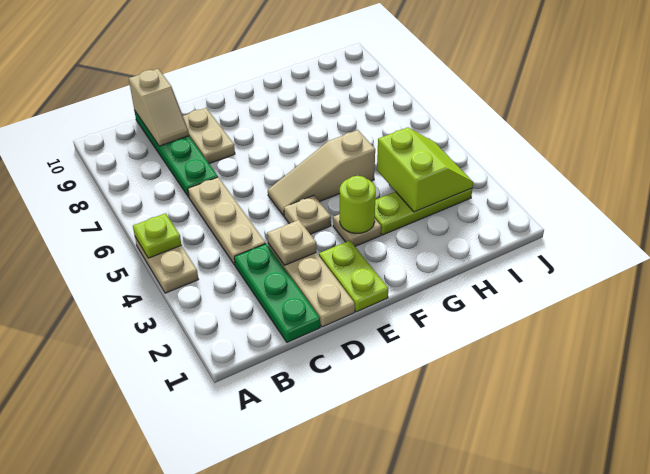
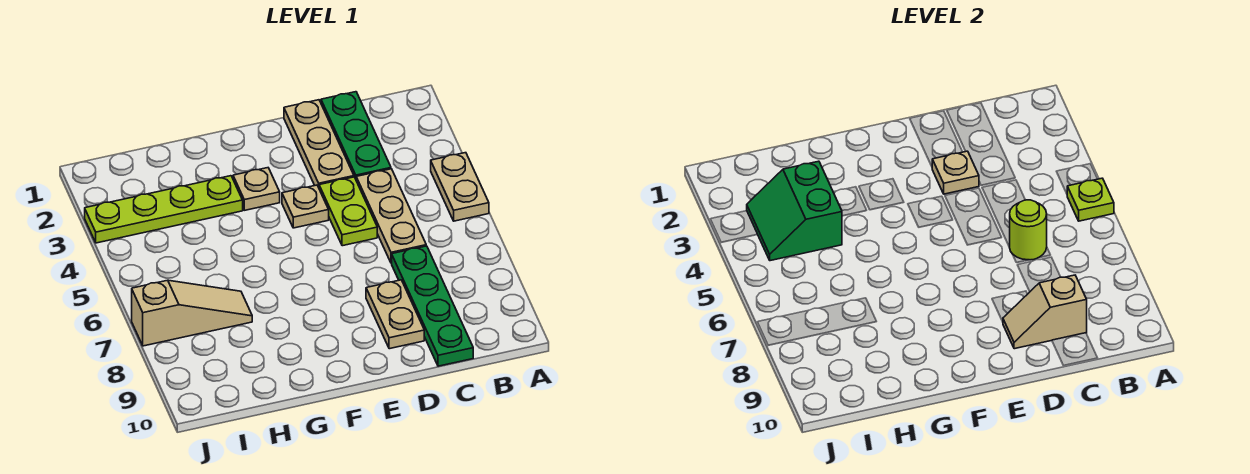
tan slope C9:C10 level 2 top 10 -> tan slope C9:D9 level 2 top C
lime plate E1:E2 level 1 -> lime plate D4:D5 level 1
tan slope E5:G5 level 1 top G -> tan slope H7:J7 level 1 top J
lime round brick F3 level 2 -> lime round brick C6 level 2
lime plate G3:I3 level 1 -> lime plate G3:J3 level 1
lime slope H3:I4 level 2 top H -> green slope H3:I4 level 2 top H

